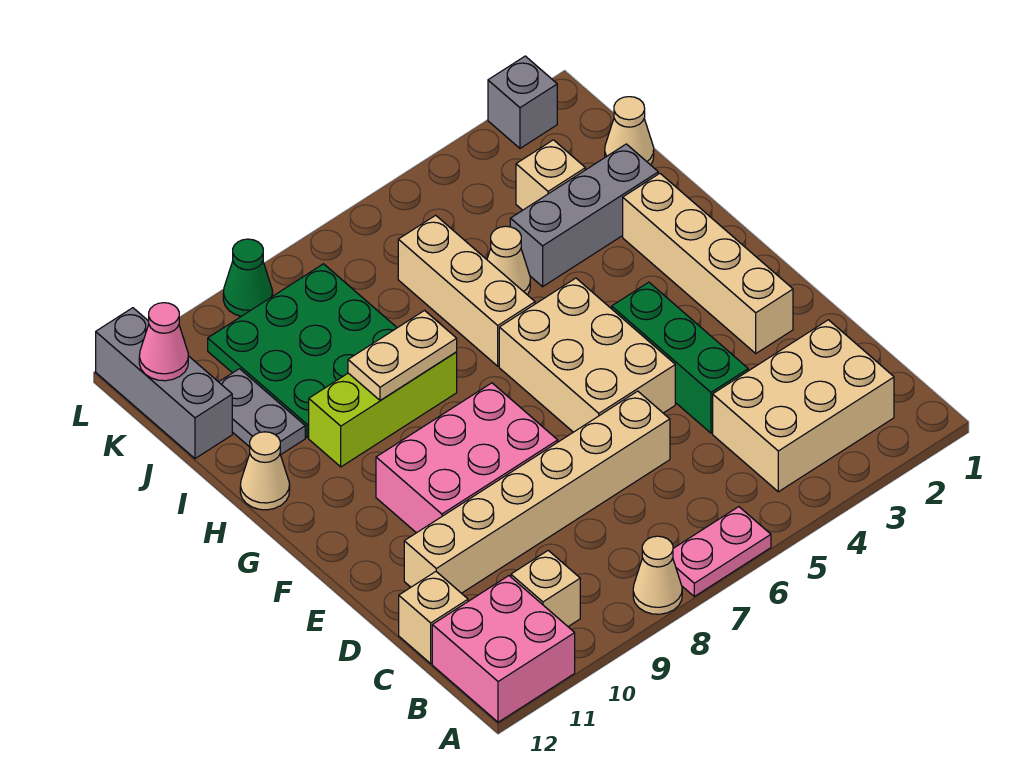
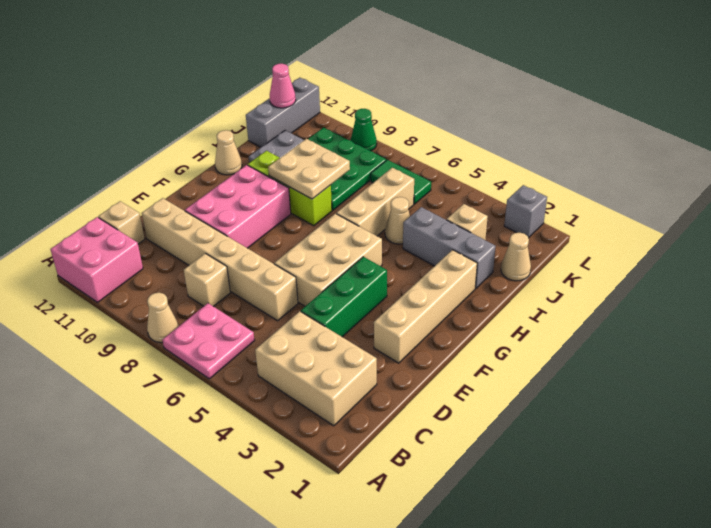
pink plate A6:A7 level 1 -> pink plate A6:B7 level 1
tan brick B10 level 1 -> tan brick C8 level 1
pink brick E8:F10 level 1 -> pink brick E9:G10 level 1
tan plate H8:H9 level 2 -> tan plate H8:I9 level 2
none -> green tile K6:K7 level 1

